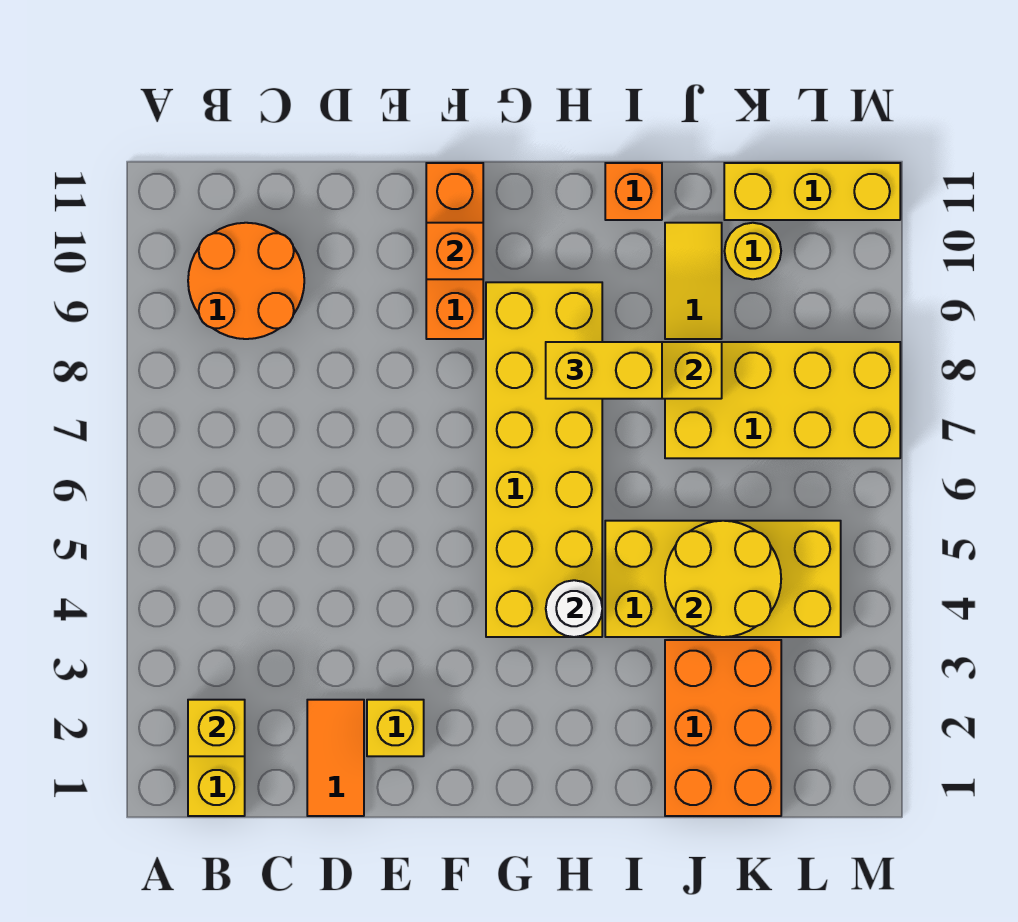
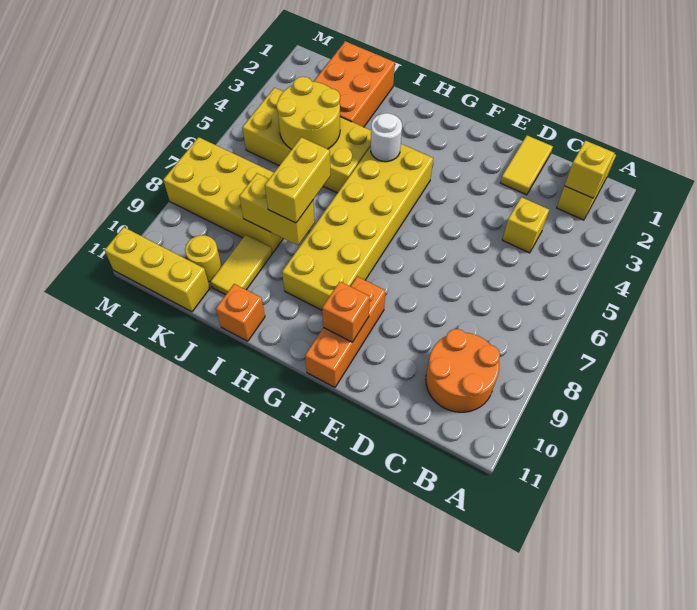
orange tile D1:D2 level 1 -> yellow tile D1:D2 level 1
yellow brick E2 level 1 -> yellow brick C4 level 1
yellow brick H8:I8 level 3 -> yellow brick I7:I8 level 3

